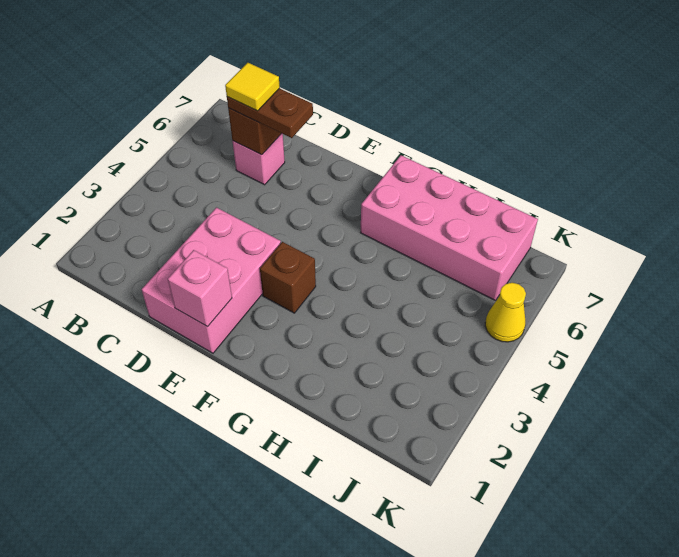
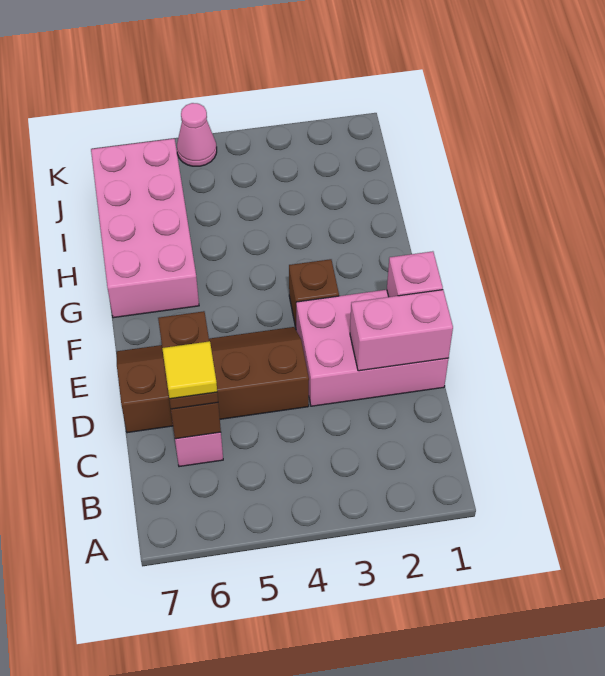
none -> pink brick D1:D2 level 2
none -> brown slope D4:E7 level 1 top D
yellow cone K5 level 1 -> pink cone K5 level 1

